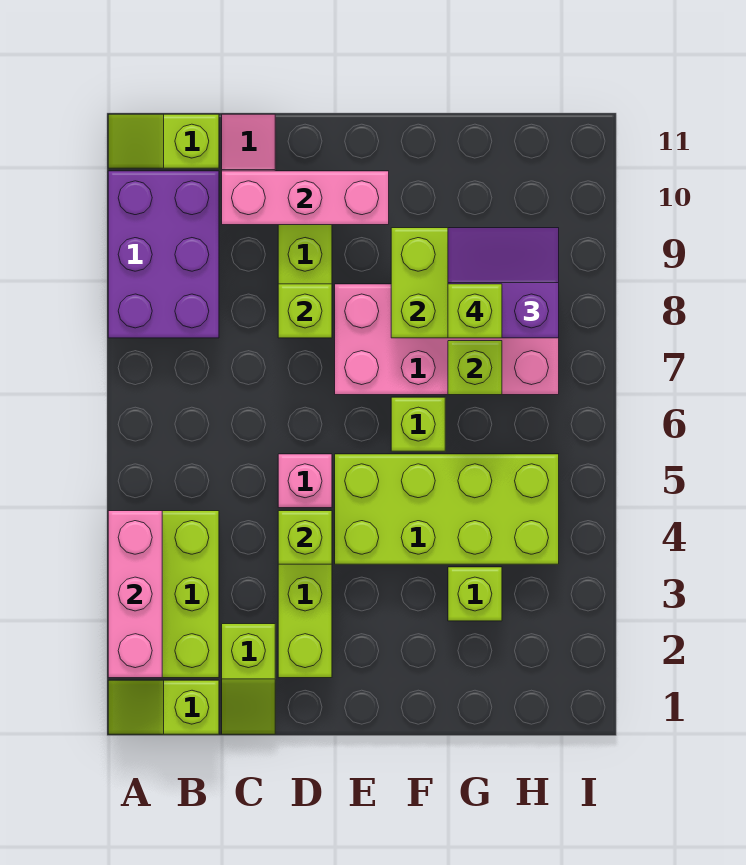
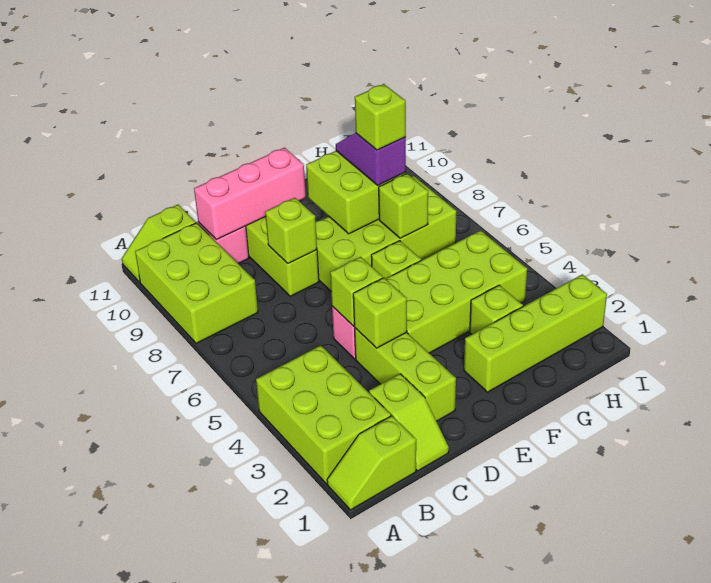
pink brick A2:A4 level 2 -> none
purple brick A8:B10 level 1 -> lime brick A8:B10 level 1
none -> lime brick D5 level 2
pink brick E7:H8 level 1 -> lime brick E7:H8 level 1
none -> lime brick F2:I2 level 1
purple slope G8:H9 level 3 top 8 -> purple slope G8:G9 level 3 top 8

